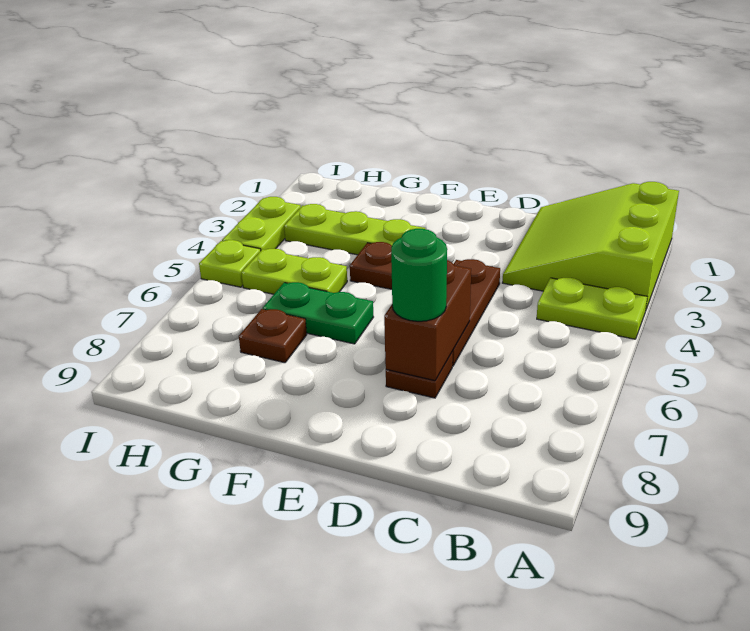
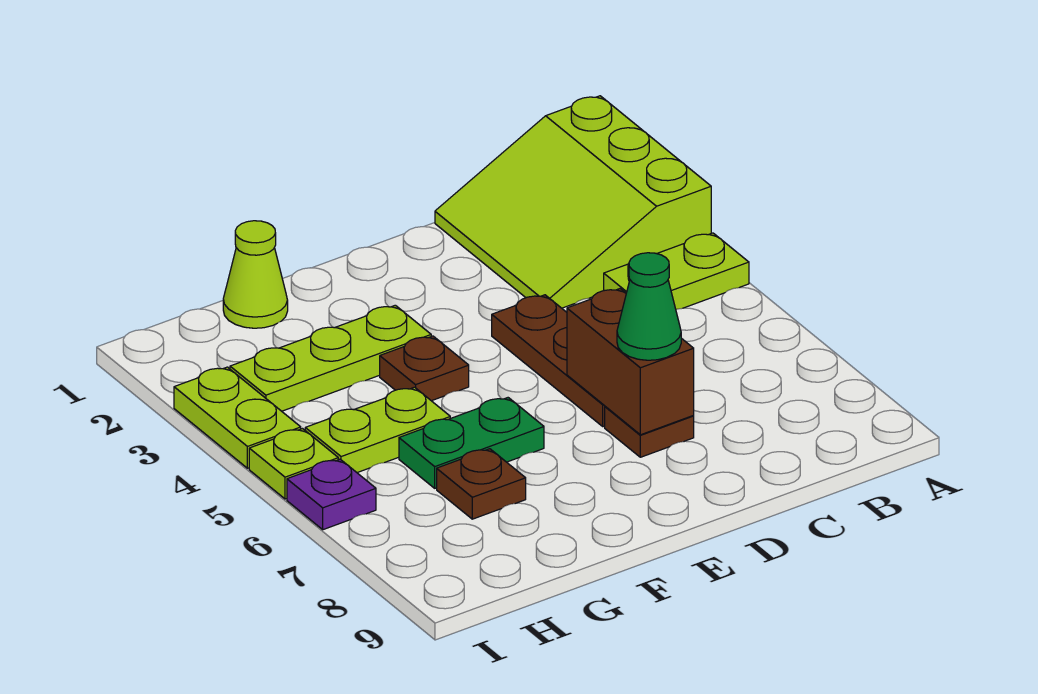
green round brick D7 level 3 -> green cone D7 level 3
none -> lime cone G1 level 1
none -> purple plate I6 level 1

